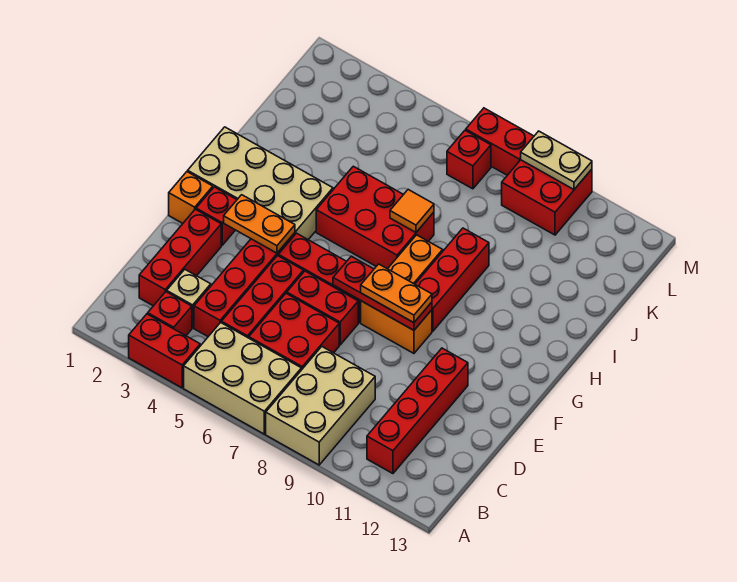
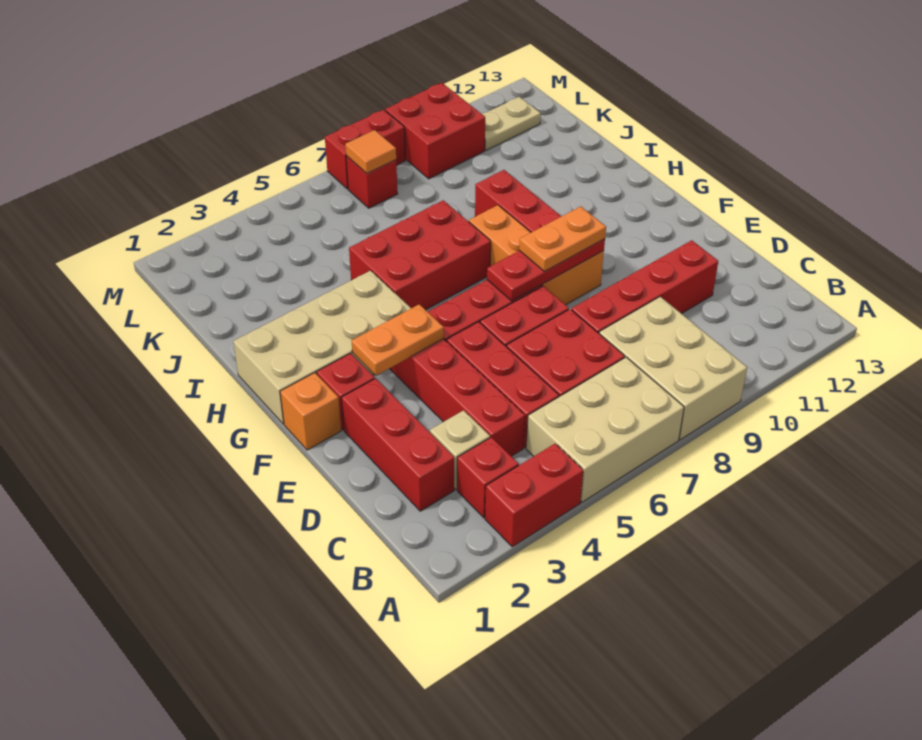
red brick B11:E11 level 1 -> red brick D8:D11 level 1
orange tile I7 level 2 -> orange tile L7 level 2
tan plate M9:M10 level 2 -> tan plate L11:L12 level 1

